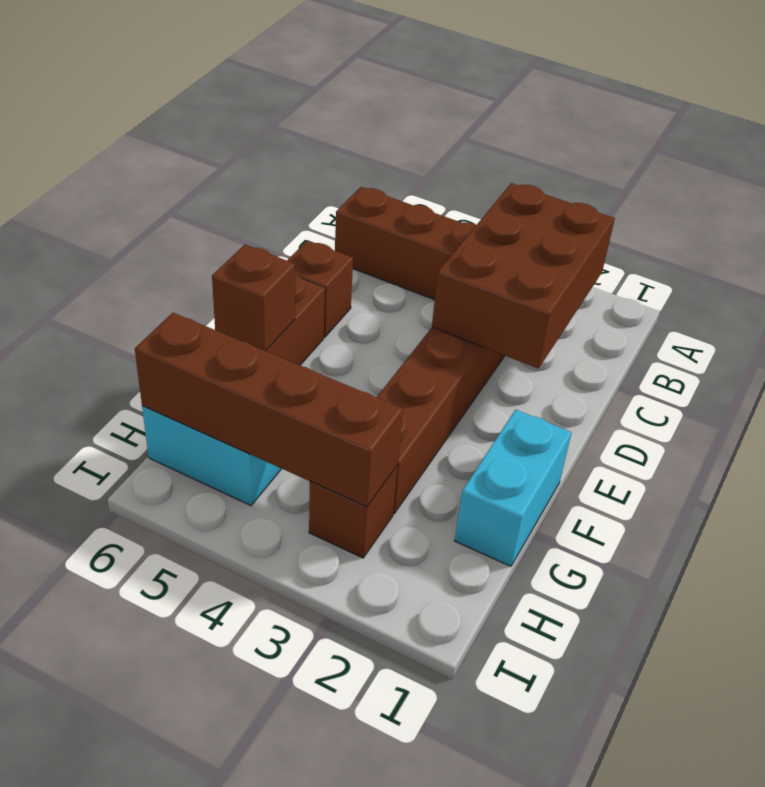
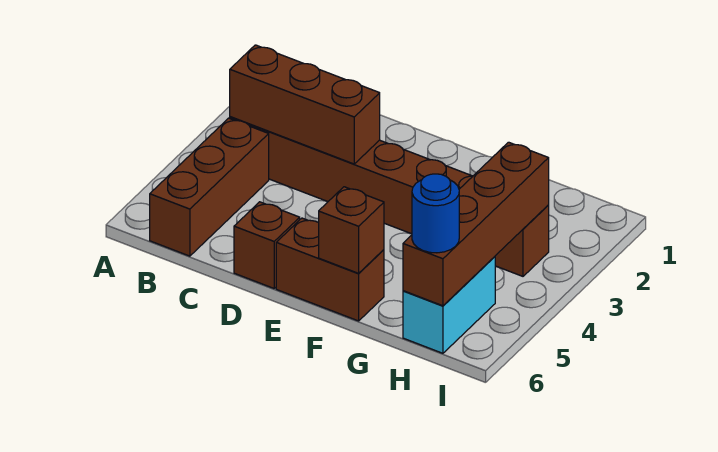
brown brick B2:D3 level 2 -> brown brick B3:D3 level 2
cyan brick F1:G1 level 1 -> none
none -> blue round brick H6 level 3

